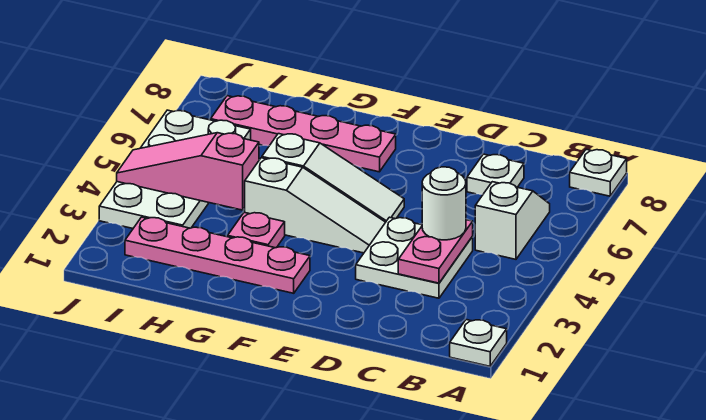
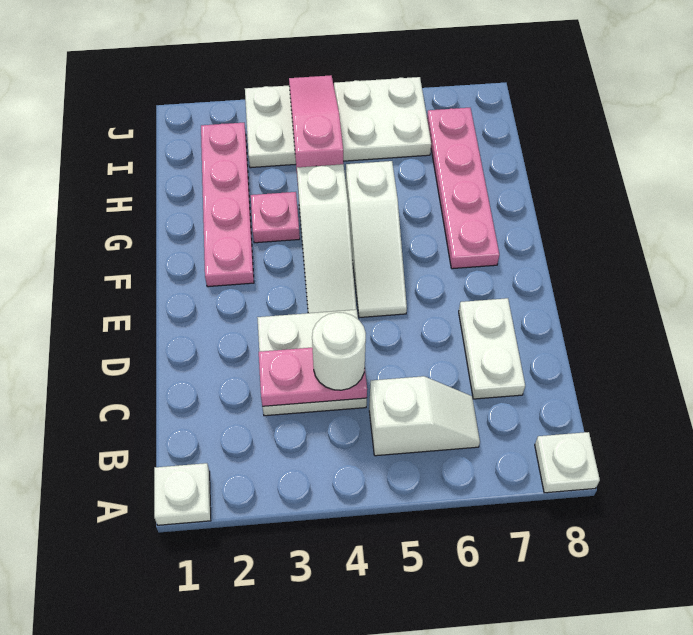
white plate C7 level 1 -> white plate C7:D7 level 1

